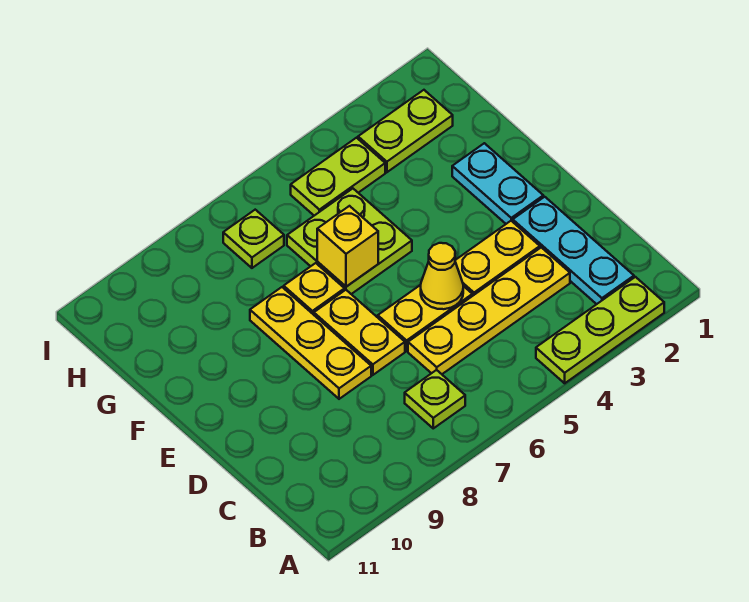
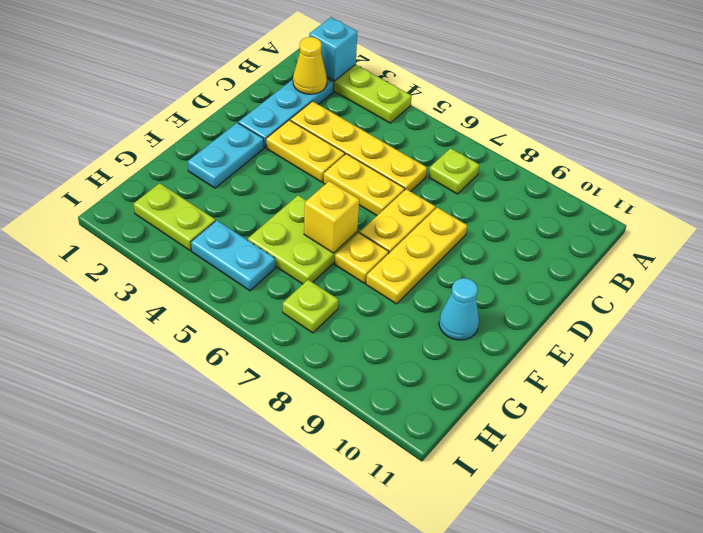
none -> cyan brick A2 level 2
yellow cone D5 level 2 -> yellow cone B2 level 2
none -> cyan cone F10 level 1
lime plate H4:H5 level 1 -> cyan plate H4:H5 level 1

